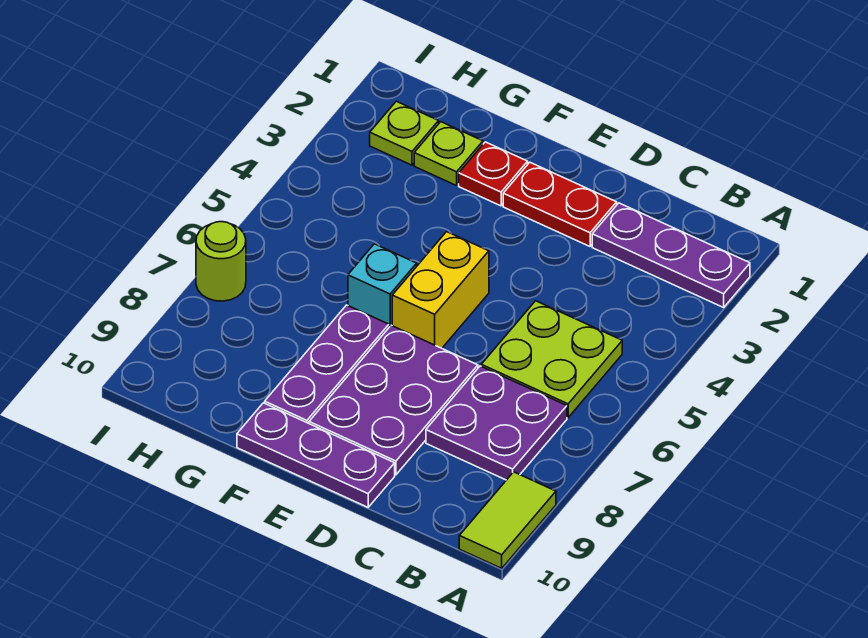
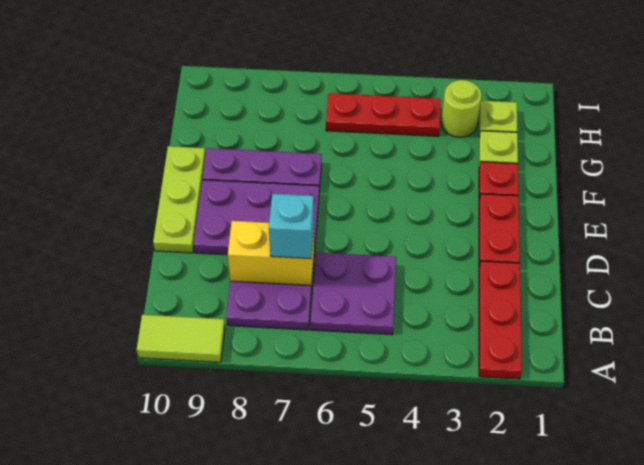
purple plate A2:C2 level 1 -> red plate A2:C2 level 1
lime plate B5:C6 level 1 -> purple plate B5:C6 level 1
purple plate D10:F10 level 1 -> lime plate D10:F10 level 1
yellow brick E5:E6 level 1 -> yellow brick C7:C8 level 2
cyan brick F6 level 1 -> cyan brick C7 level 3
none -> red plate H4:H6 level 1
lime round brick I7 level 1 -> lime round brick H3 level 1

